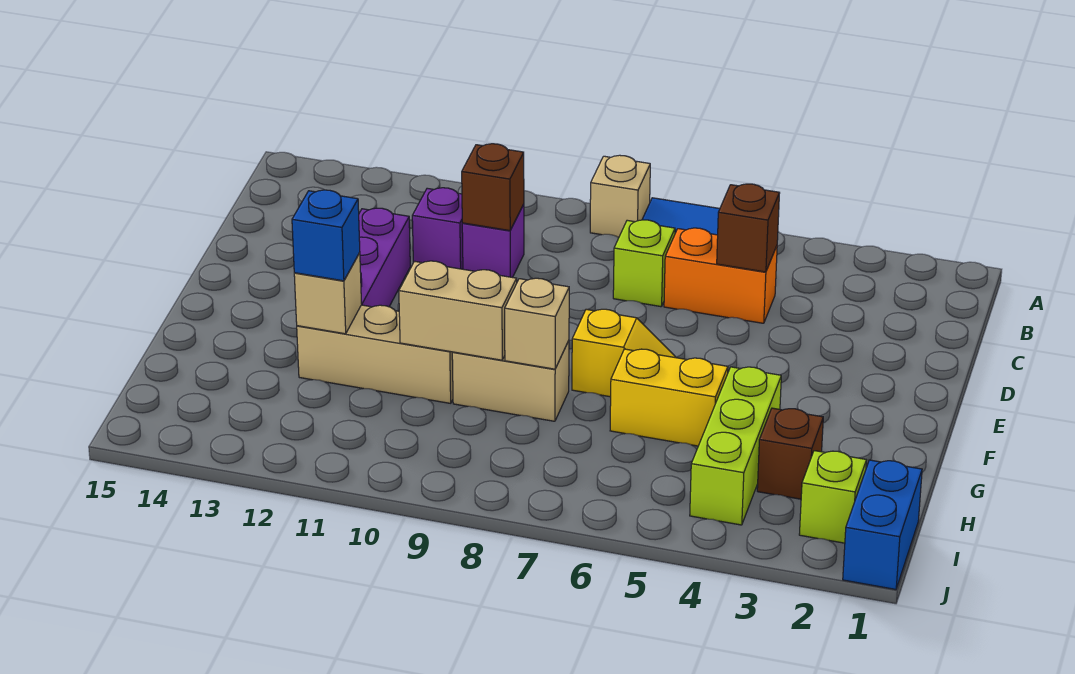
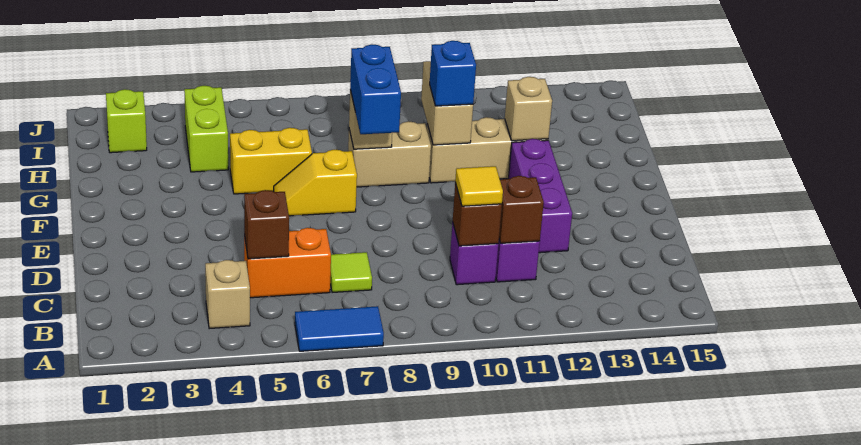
tan brick A8 level 1 -> tan brick B4 level 1
lime brick C7 level 1 -> lime tile C7 level 1
none -> yellow tile C10 level 3
lime brick G4:I4 level 1 -> lime brick H4:I4 level 1
tan brick G9:G10 level 2 -> tan brick G10:H10 level 2
blue brick G12 level 3 -> blue brick G10 level 3
brown brick H3 level 1 -> brown brick C11 level 2
blue brick I1:J1 level 1 -> blue brick F8:G8 level 3

